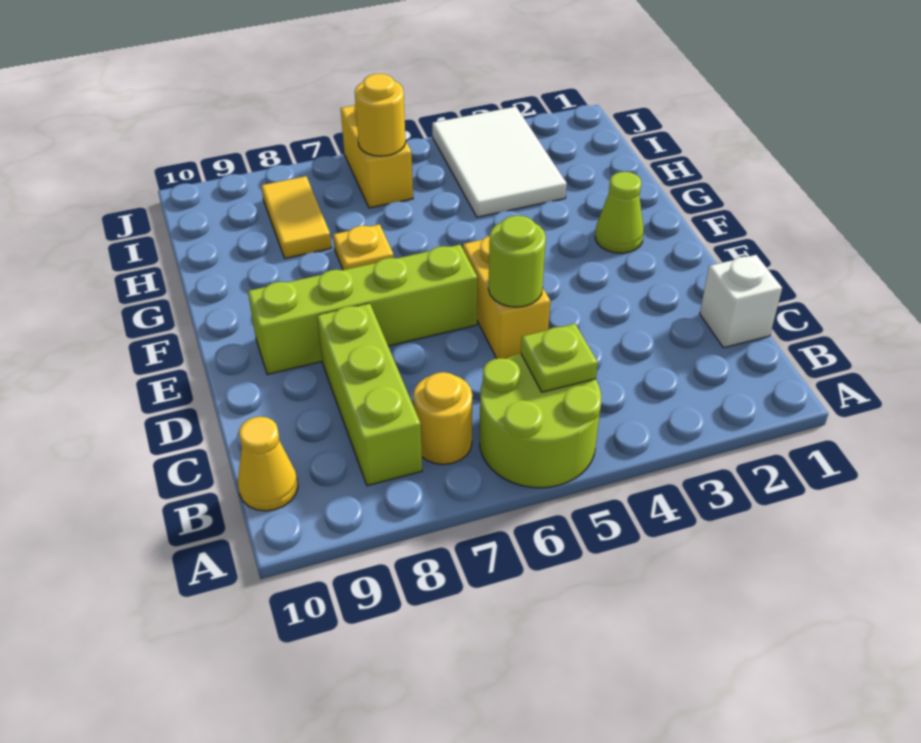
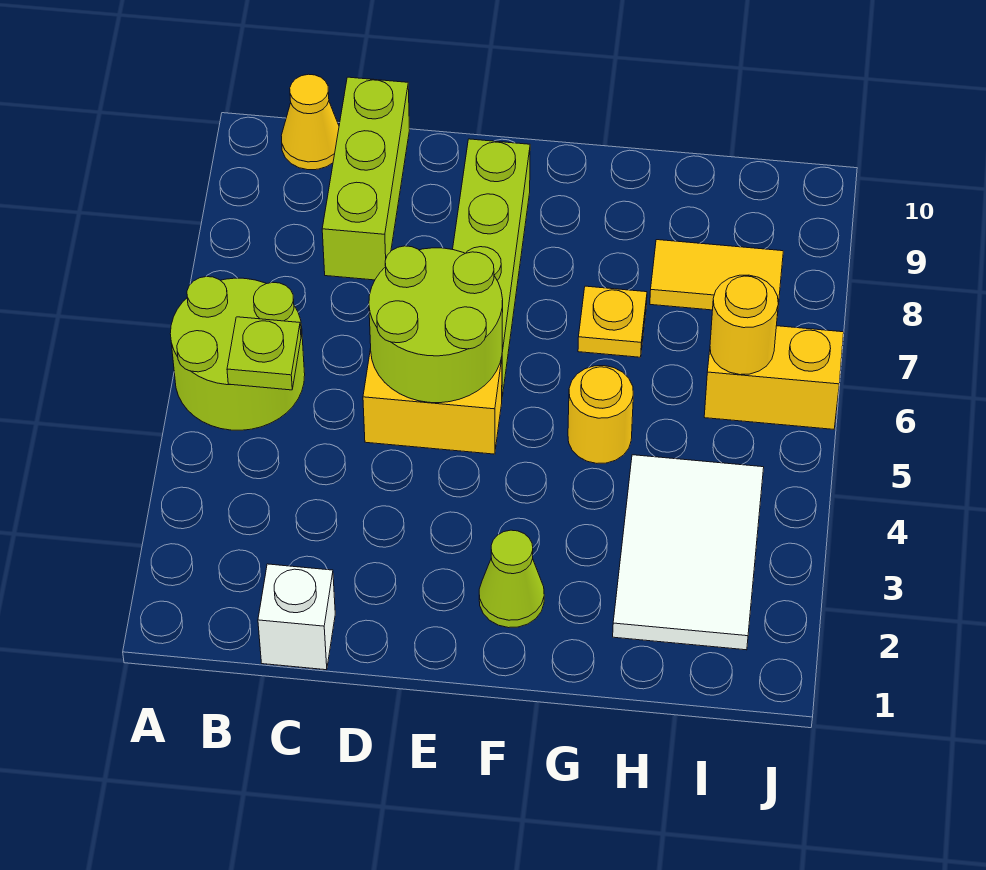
yellow round brick B7 level 1 -> yellow round brick G5 level 1
lime brick B8:D8 level 1 -> lime brick C8:C10 level 1
lime round brick D5 level 2 -> lime round brick D5:E6 level 2
white tile H3:J4 level 1 -> white tile H2:I4 level 1

